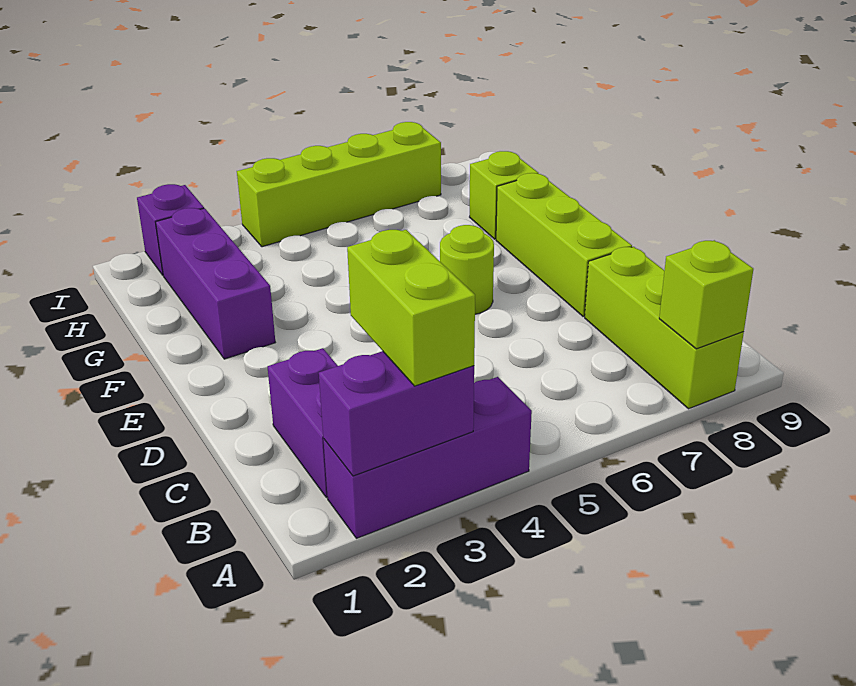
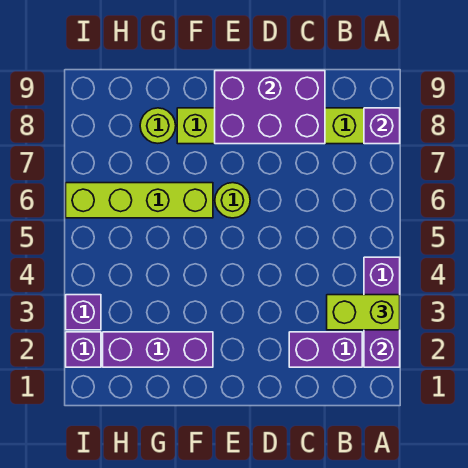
lime brick A8 level 2 -> purple brick A8 level 2
none -> purple brick C8:E9 level 2
lime brick G8 level 1 -> lime round brick G8 level 1
none -> purple brick I3 level 1
lime brick I4:I7 level 1 -> lime brick F6:I6 level 1

